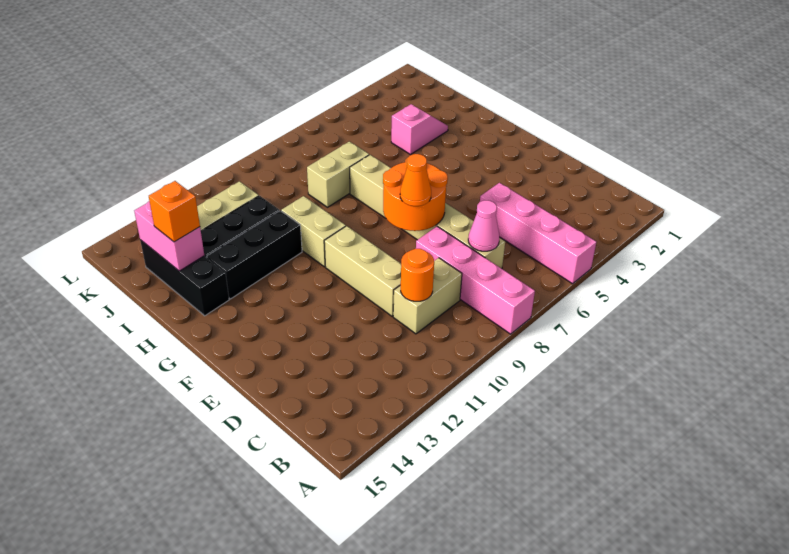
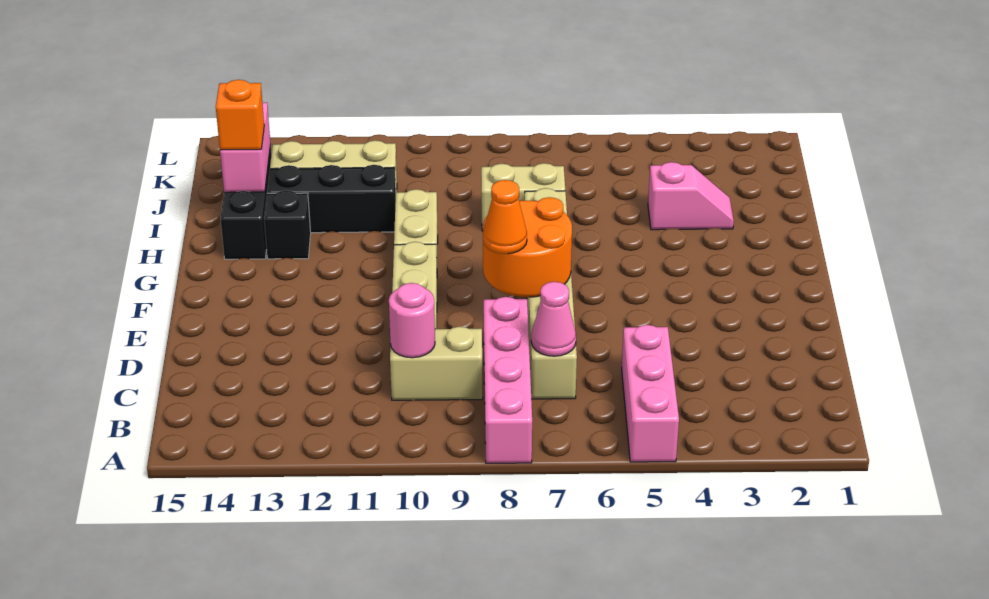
pink brick A5:D5 level 1 -> pink brick A5:C5 level 1
orange round brick C10 level 2 -> pink round brick C10 level 2
black brick H11:H13 level 1 -> black brick H13 level 1

